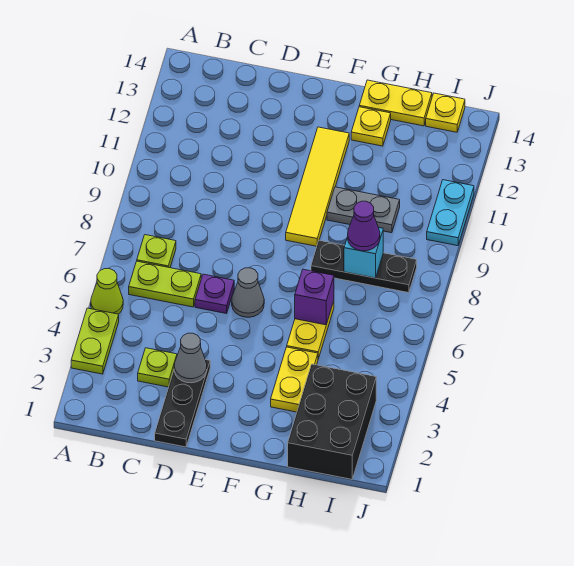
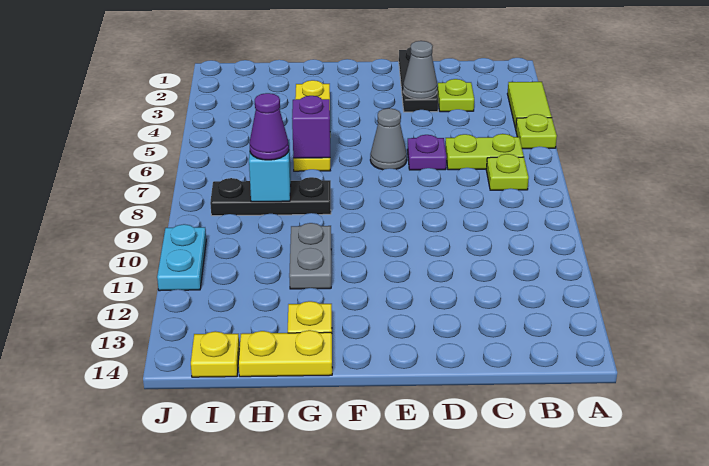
lime plate A3:A4 level 1 -> lime tile A3:A4 level 1
lime cone A5 level 1 -> lime plate A5 level 1
yellow tile F9:F12 level 1 -> none
grey plate G10:H10 level 1 -> grey plate G10:G11 level 1
black brick H1:I3 level 1 -> none

